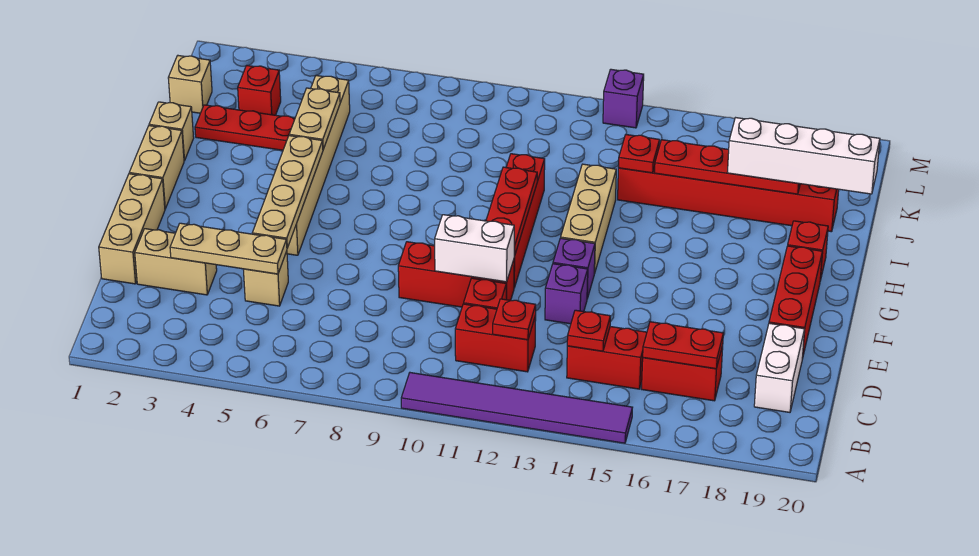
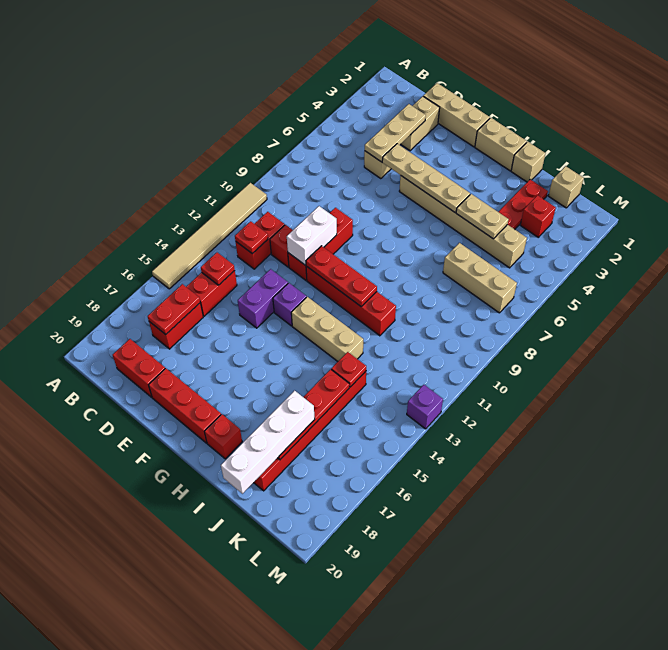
purple tile A10:A15 level 1 -> tan tile A10:A15 level 1
white brick C19:D19 level 1 -> red brick C19:D19 level 1
purple brick E13 level 1 -> purple brick E13:E14 level 1
none -> tan brick J7:L7 level 1

